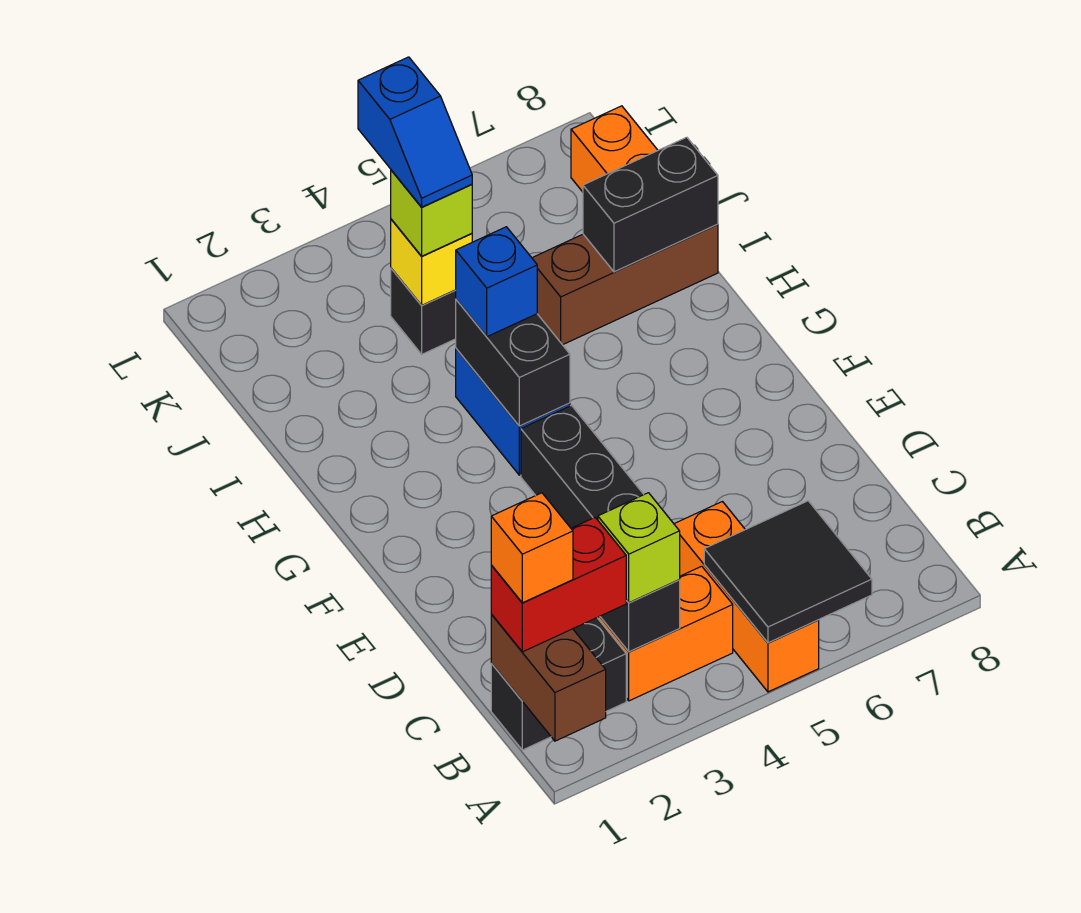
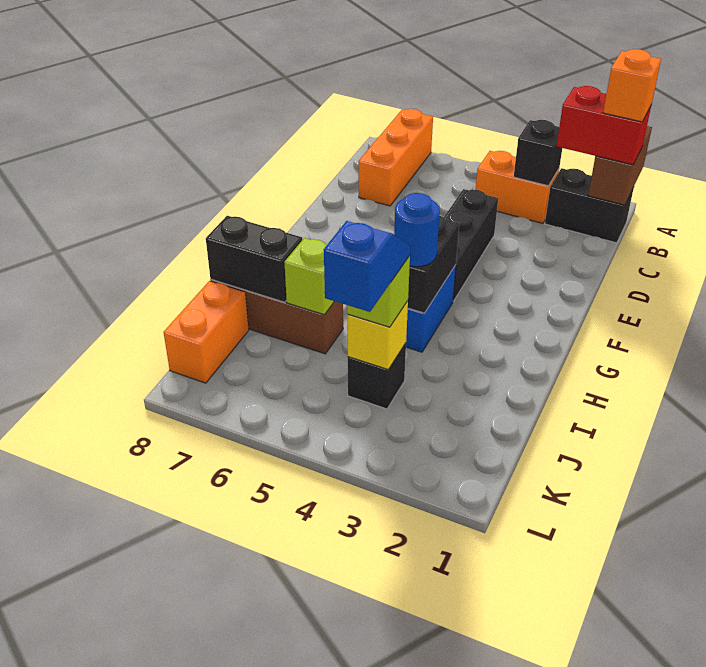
orange brick A5:C5 level 1 -> orange brick A7:C7 level 1
black tile A5:B6 level 2 -> none
lime brick B3 level 3 -> lime brick I6 level 2
blue brick H4 level 3 -> blue round brick H4 level 3

